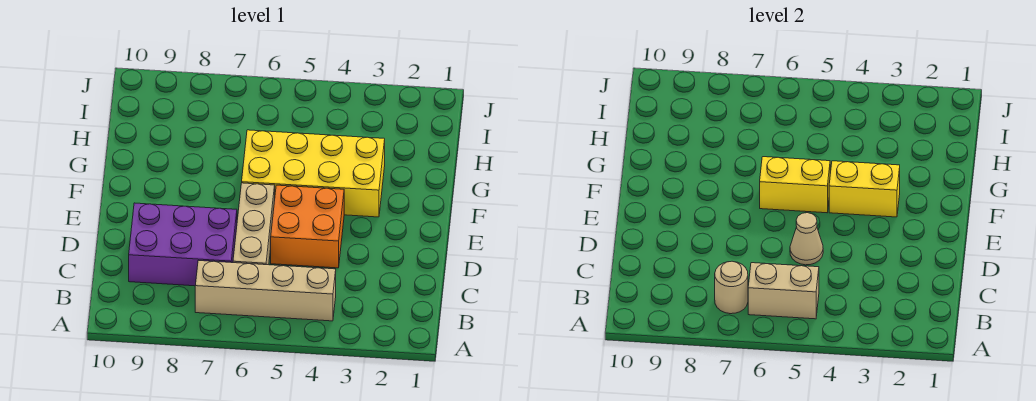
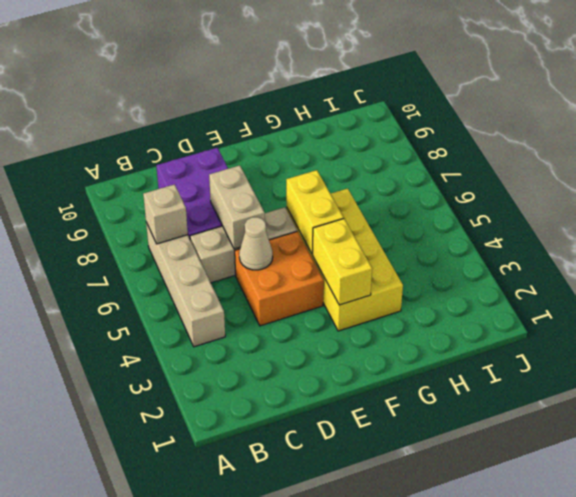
tan brick B5:B6 level 2 -> tan brick D6:D7 level 2
tan round brick B7 level 2 -> tan brick B7 level 2

